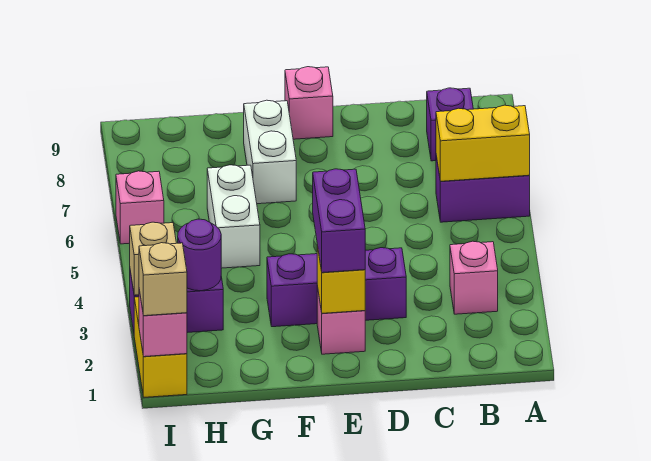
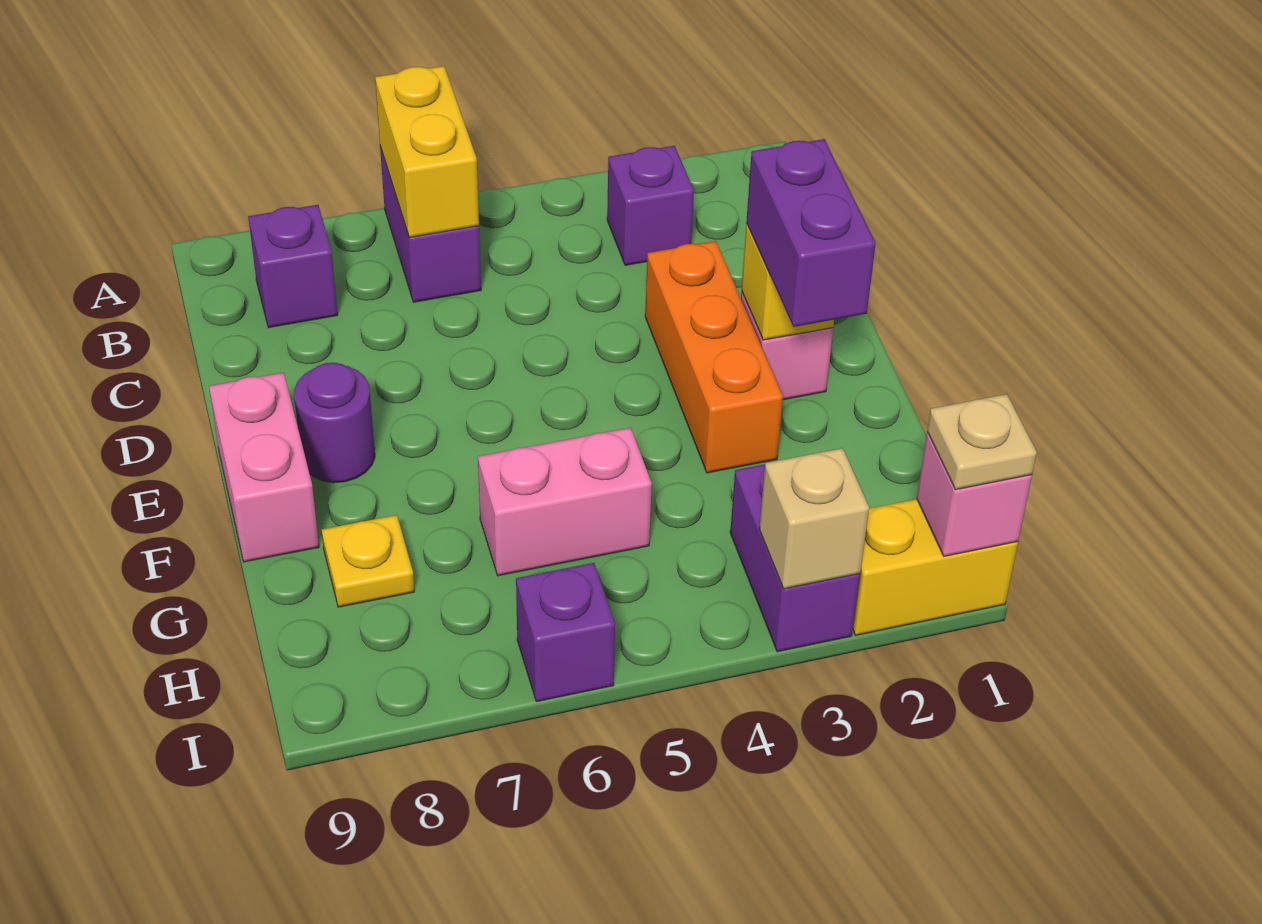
pink brick B3 level 1 -> purple brick B3 level 1
purple brick D3:F3 level 1 -> orange brick D3:F3 level 1
purple brick E2:E3 level 3 -> purple brick E2:F2 level 3
pink brick E9 level 1 -> pink brick E9:F9 level 1
white brick F7:F8 level 1 -> none
white brick G5:G6 level 1 -> pink brick G5:G6 level 1
none -> yellow plate G8 level 1
purple round brick H3 level 2 -> purple round brick E8 level 1
tan brick I1 level 3 -> tan plate I1 level 3
pink brick I6 level 1 -> purple brick I6 level 1

